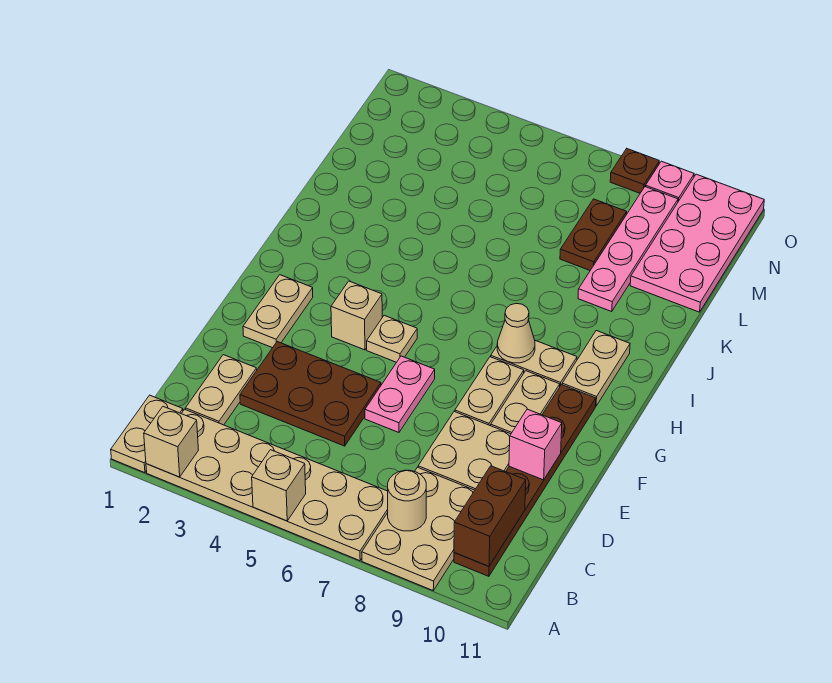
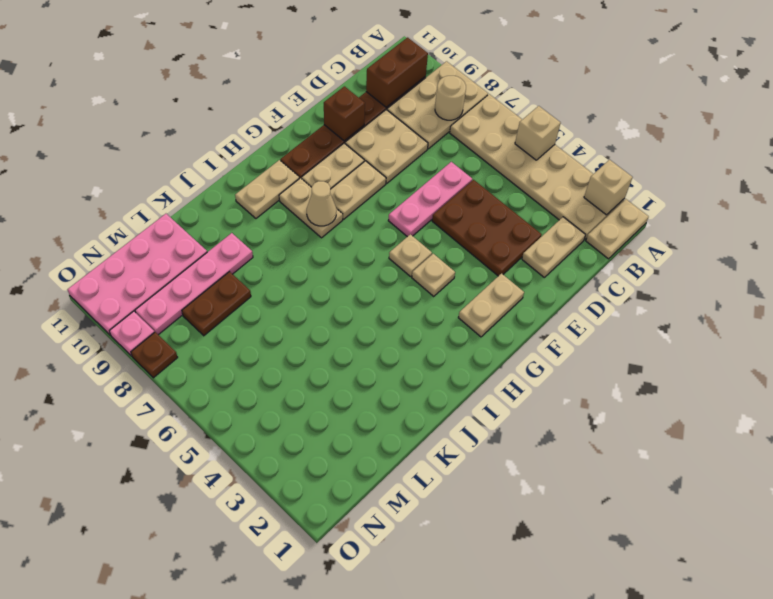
pink plate E6:F6 level 1 -> pink plate D6:F6 level 1
pink brick E10 level 2 -> brown brick E10 level 2
tan brick G4 level 1 -> tan plate G4 level 1

